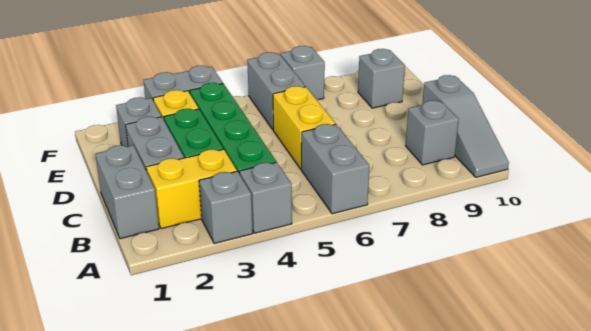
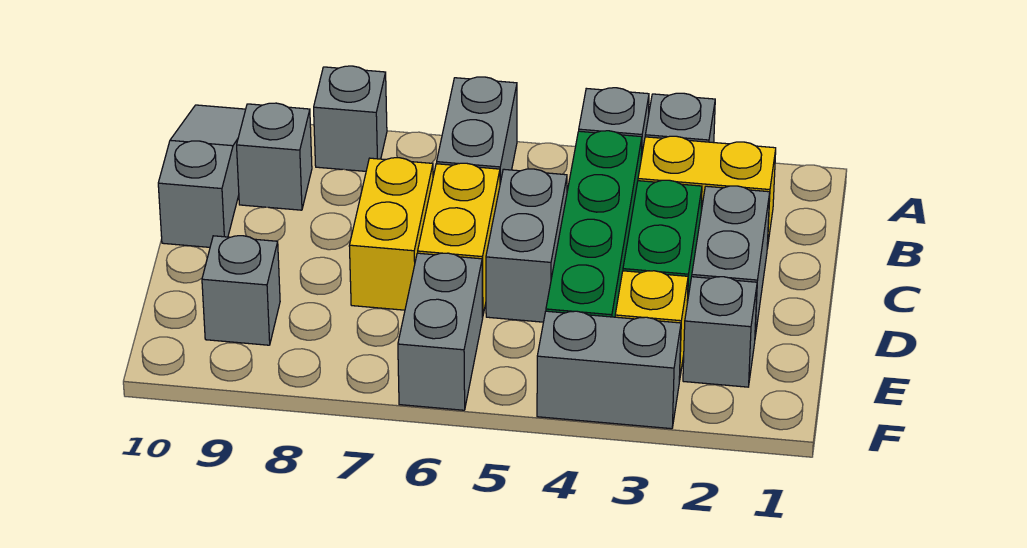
grey brick B1:C1 level 1 -> grey brick C5:D5 level 1
none -> yellow brick C7:D7 level 1
grey brick F7 level 1 -> grey brick A8 level 1

